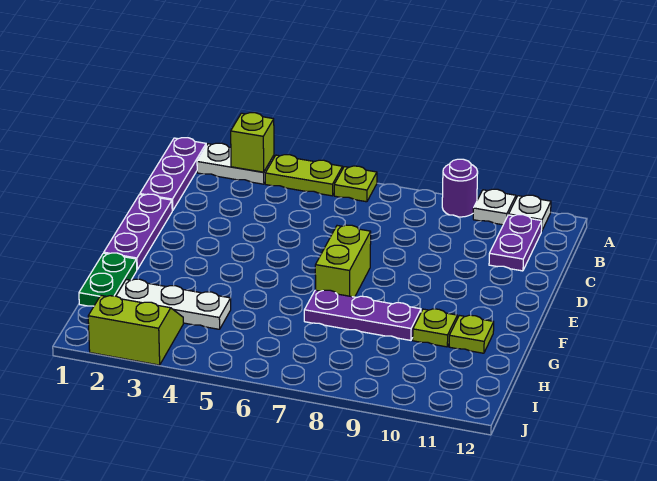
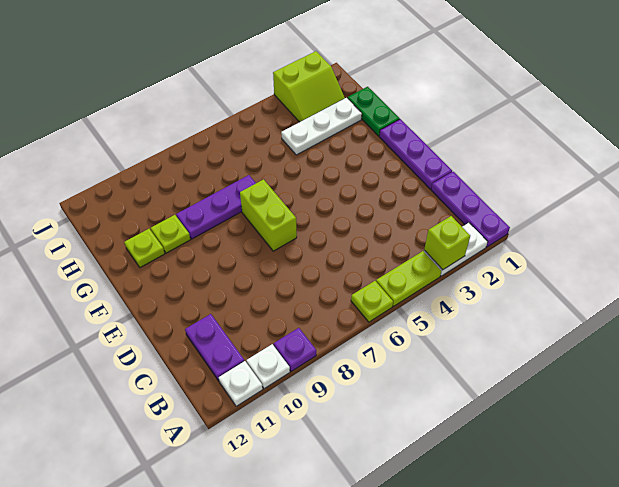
purple round brick A9 level 1 -> purple plate A9 level 1

